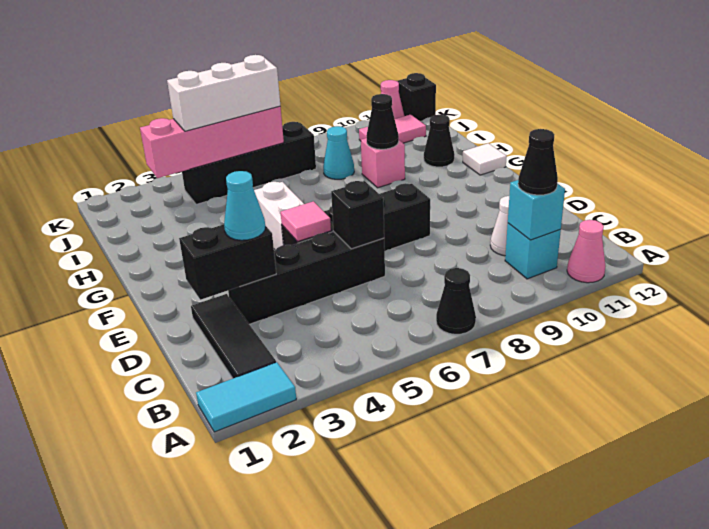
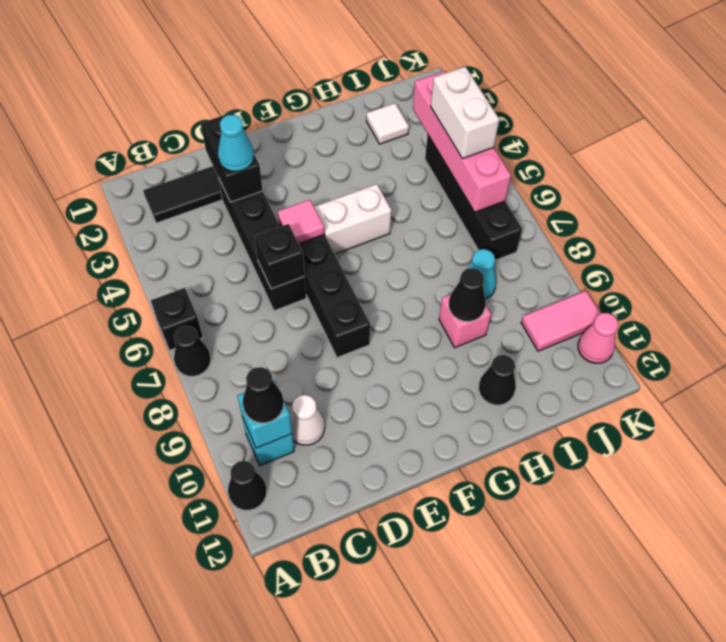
cyan tile A1:A2 level 1 -> none
pink cone A11 level 1 -> black cone A11 level 1
white tile G12 level 1 -> white tile I2 level 1
white brick J4:J6 level 3 -> white brick J4:J5 level 3
pink tile J10:J11 level 1 -> pink tile J10:K10 level 1
black brick K12 level 1 -> black brick A6 level 1

